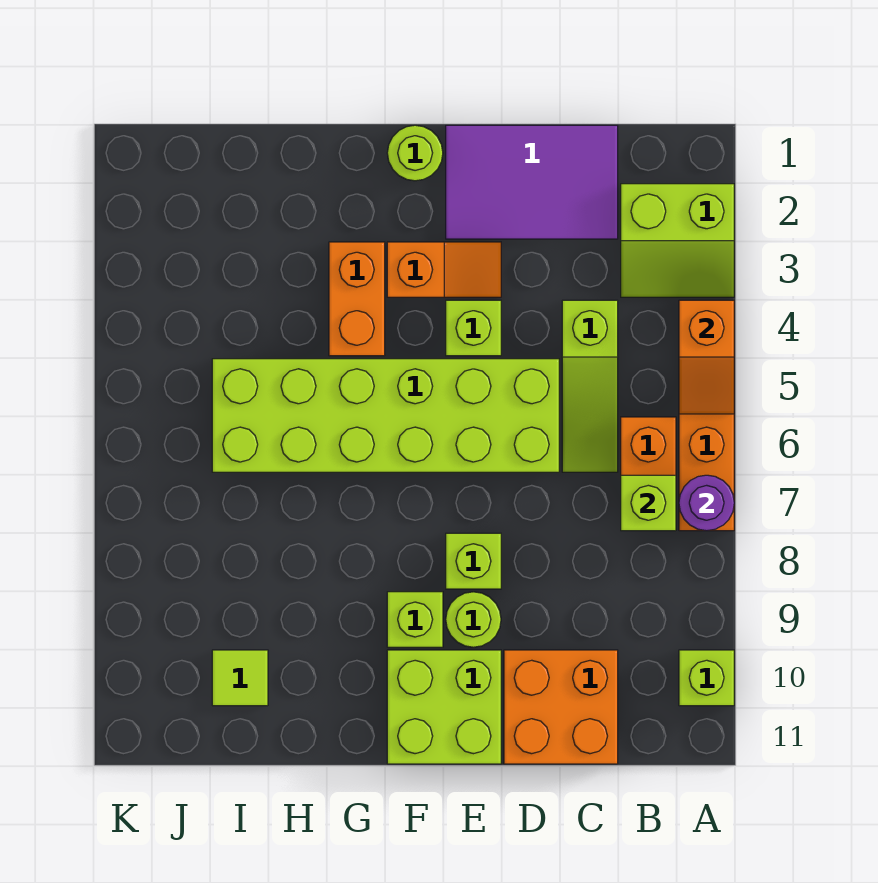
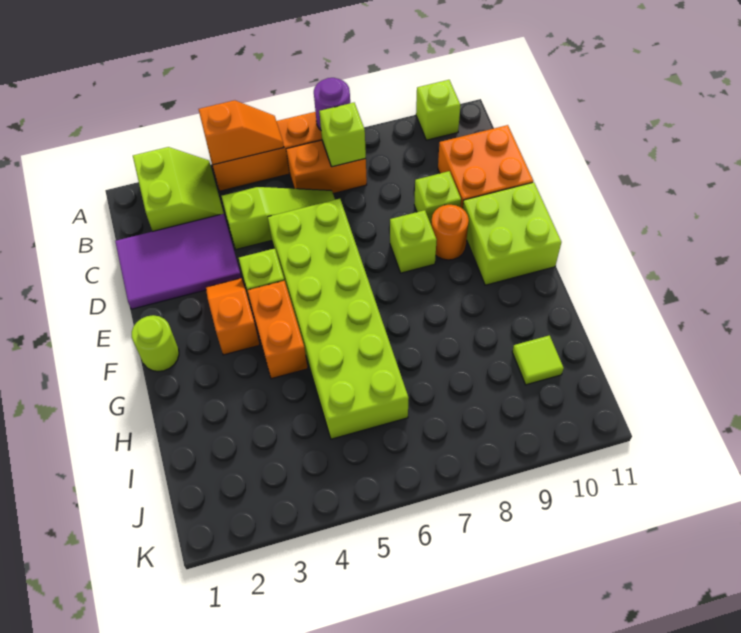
purple tile C1:E2 level 1 -> purple tile C1:D3 level 1
lime round brick E9 level 1 -> orange round brick E9 level 1
lime brick F9 level 1 -> lime brick D9 level 1
orange brick G3:G4 level 1 -> orange brick F4:G4 level 1

